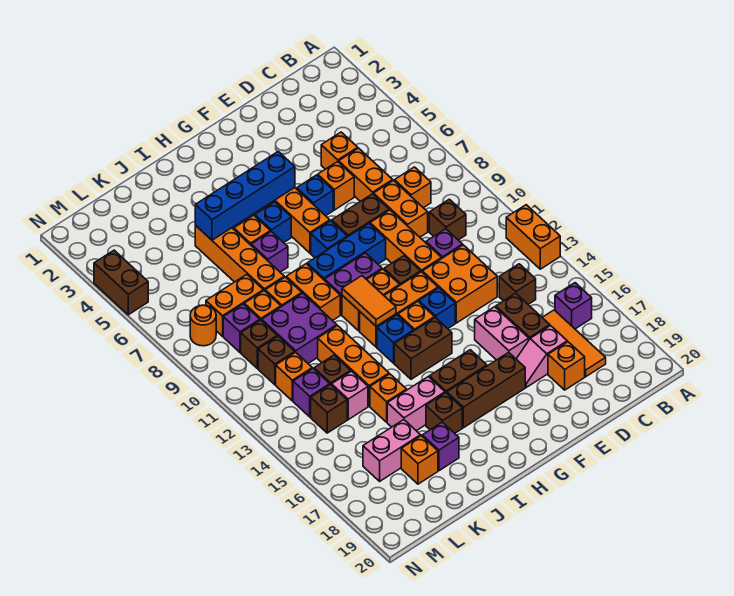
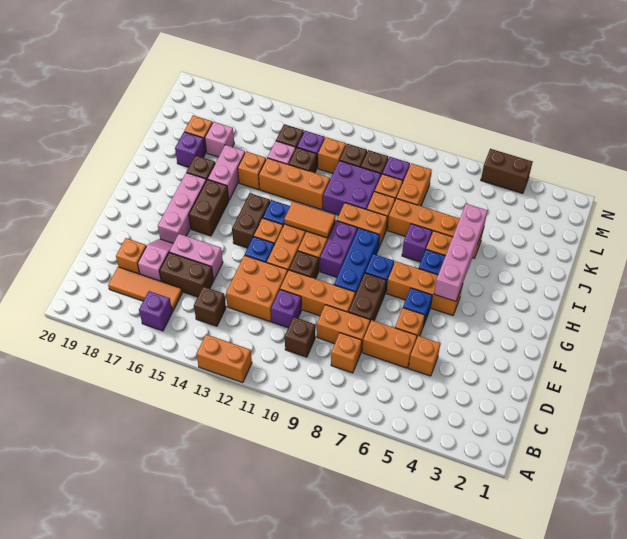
brown brick F17:H17 level 1 -> pink brick F17:H17 level 1
blue brick G5:J5 level 2 -> pink brick G5:J5 level 2
pink brick K17:L17 level 1 -> pink brick K17 level 1
orange round brick M8 level 1 -> none

